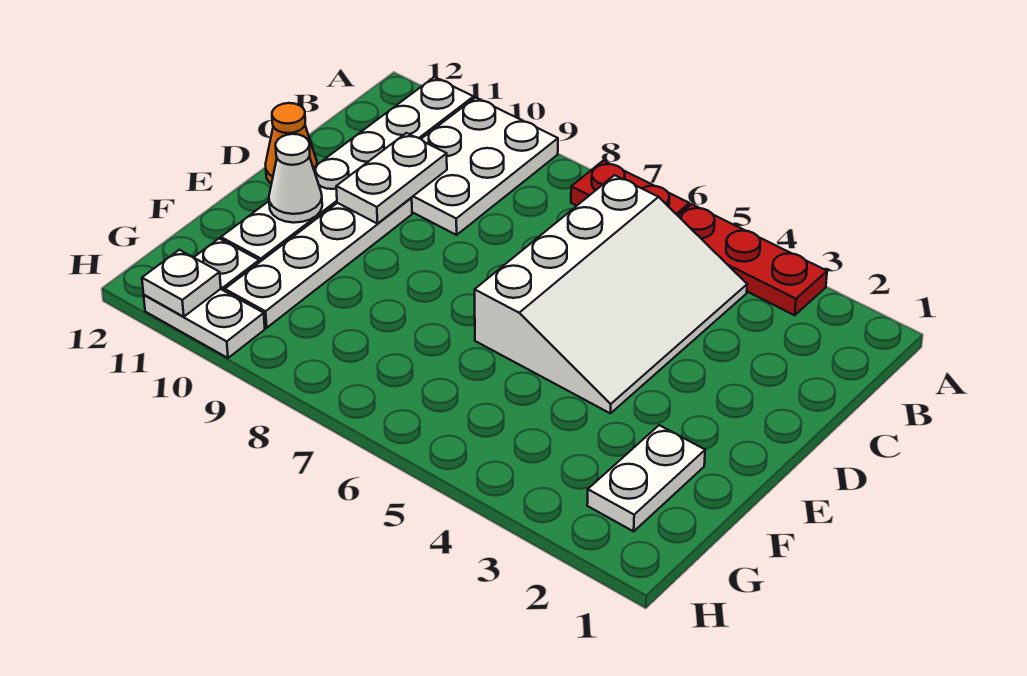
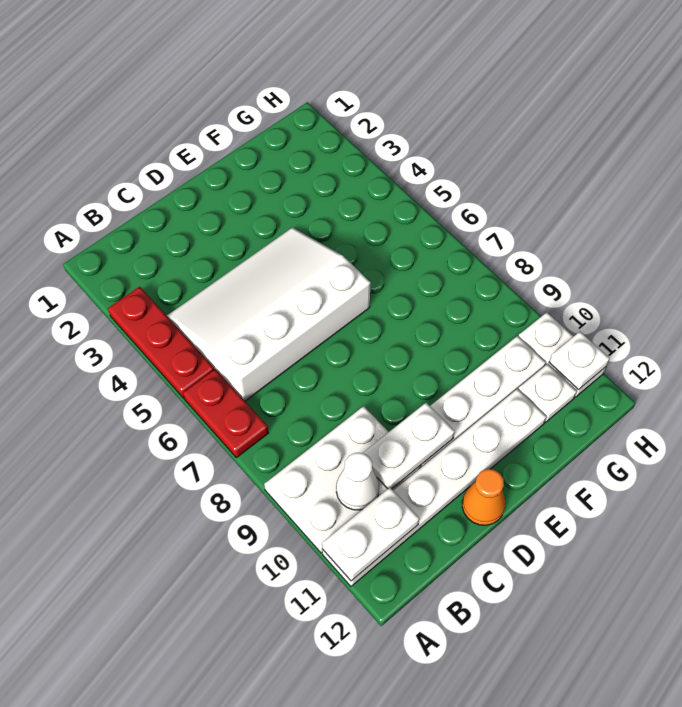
white cone E11 level 2 -> white cone B10 level 2
white plate F2:G2 level 1 -> white plate A11:B11 level 2

